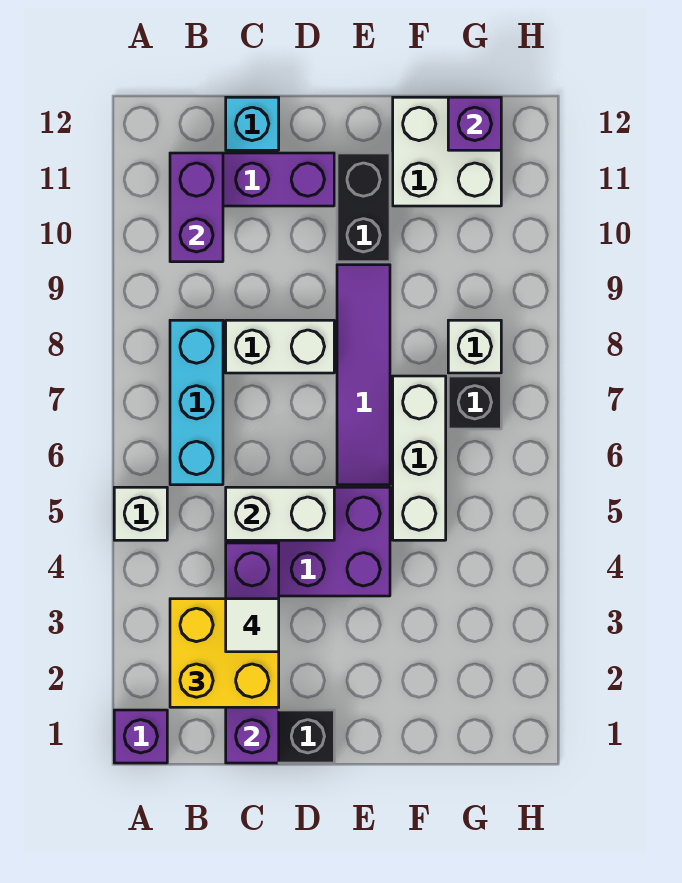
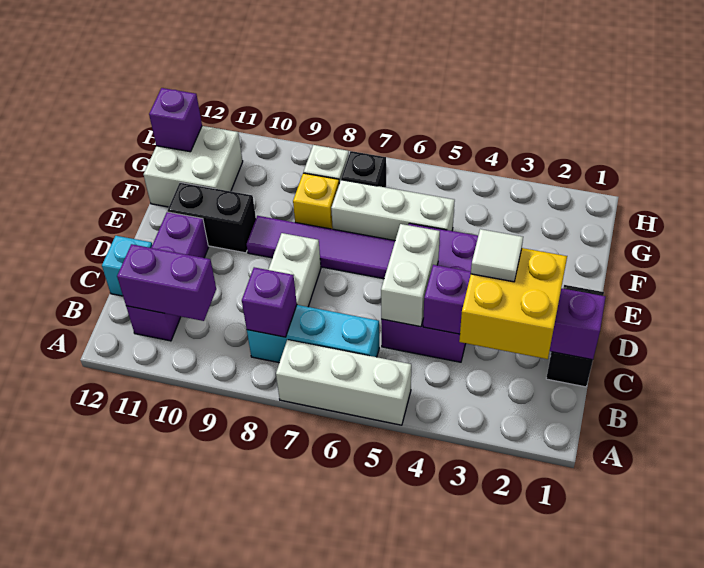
purple brick A1 level 1 -> purple brick B8 level 2
white brick A5 level 1 -> white brick A5:A7 level 1
none -> yellow brick F8 level 1

